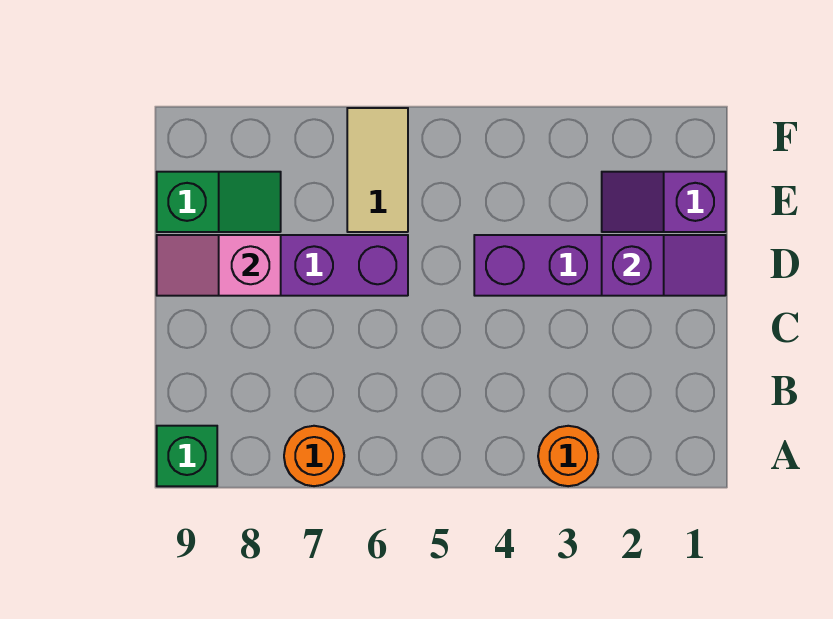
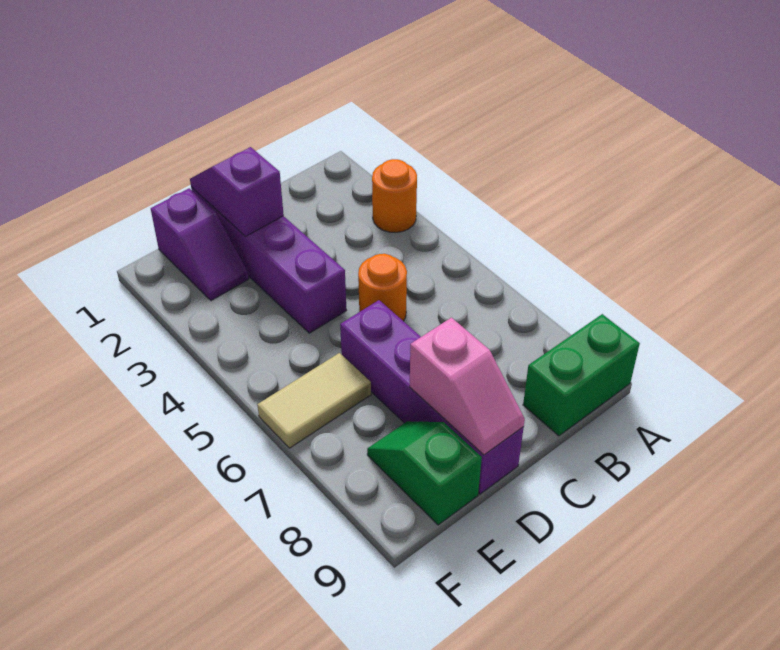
orange round brick A7 level 1 -> orange round brick C5 level 1
green brick A9 level 1 -> green brick A9:B9 level 1

